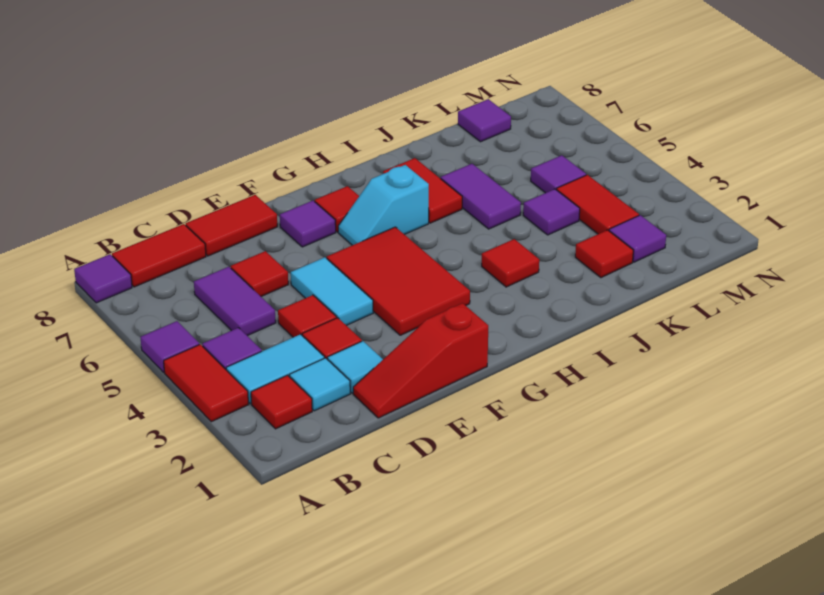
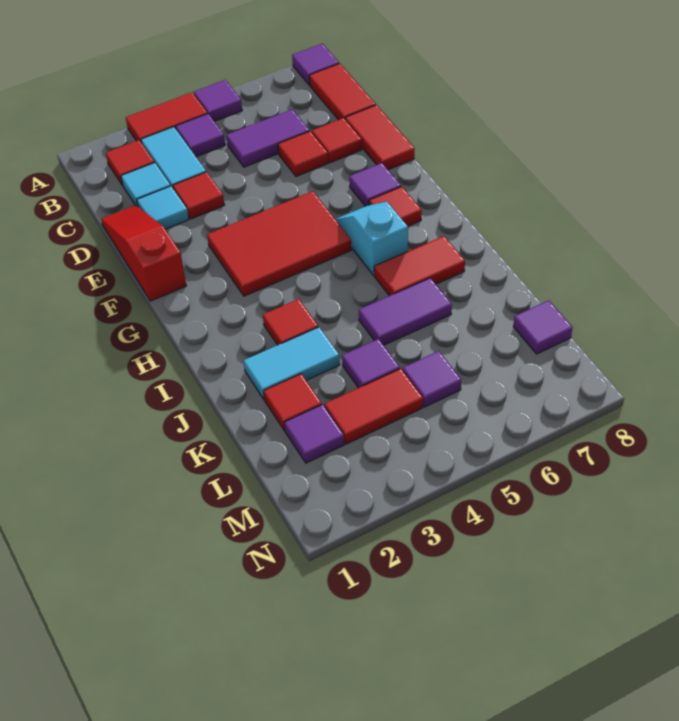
red tile D4 level 1 -> red tile D7 level 1
cyan tile E4:E5 level 1 -> cyan tile J2:J3 level 1

